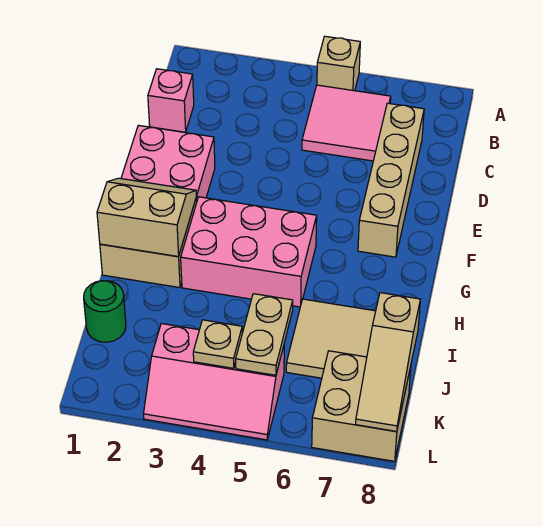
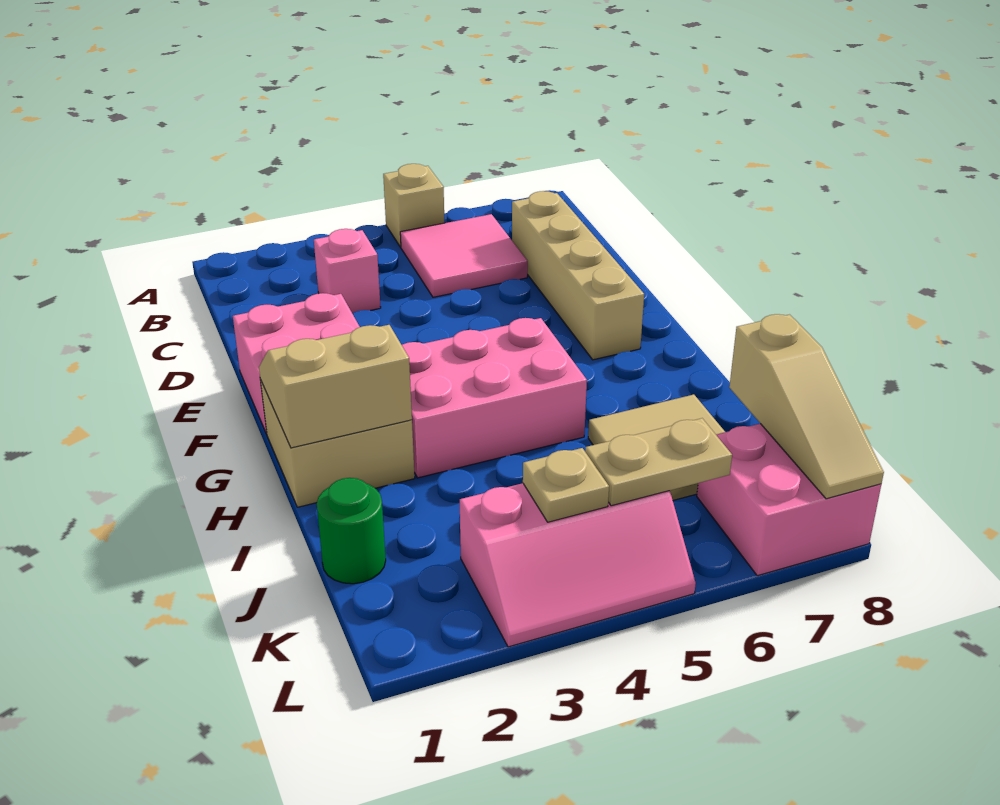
pink brick C1 level 1 -> pink brick C3 level 1
tan plate J5:K5 level 2 -> tan plate K5:K6 level 2
tan brick K7:L8 level 1 -> pink brick K7:L8 level 1

